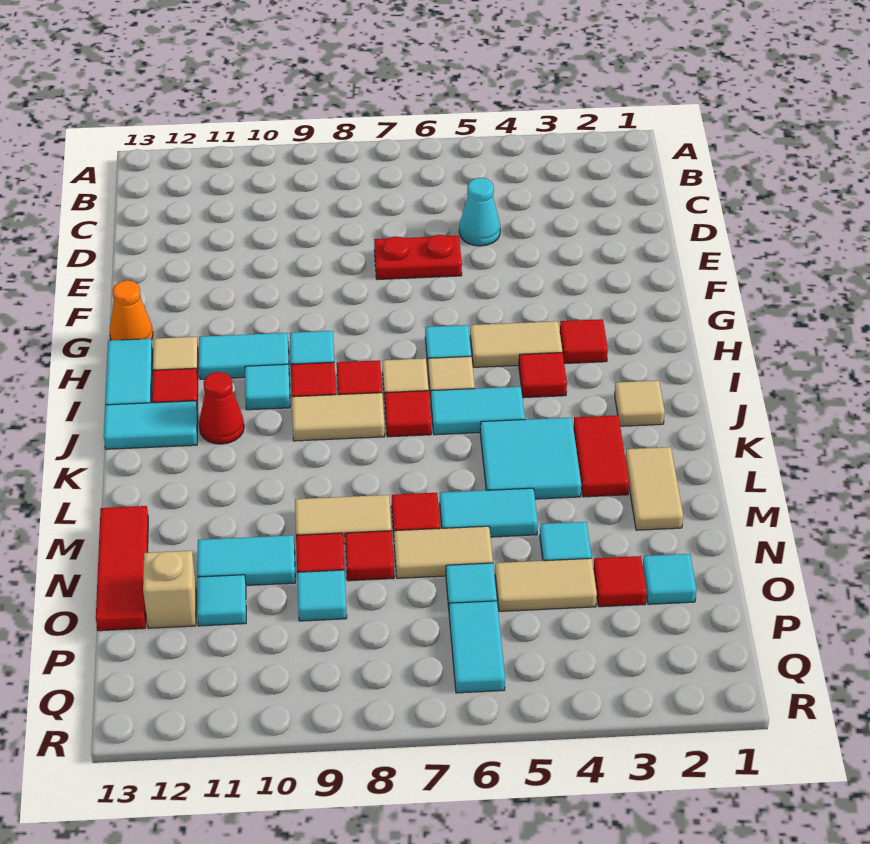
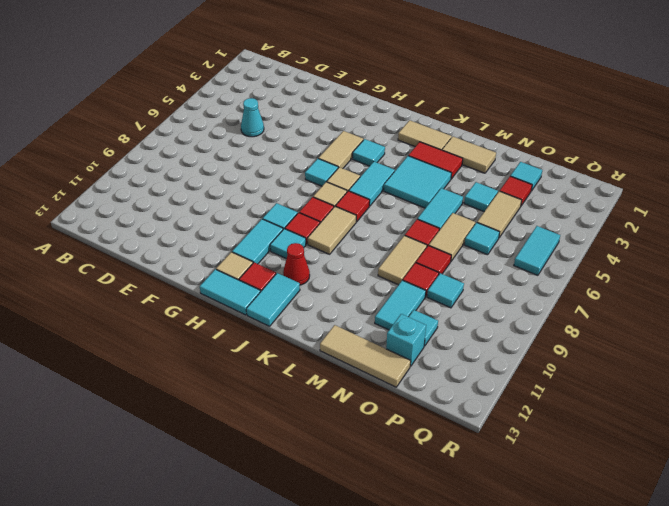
red plate E6:E7 level 1 -> none
orange cone G13 level 1 -> none
red tile H3 level 1 -> none
red tile I4 level 1 -> cyan tile I4 level 1
tan tile J2 level 1 -> tan tile J2:K2 level 1
red tile M13:O13 level 1 -> tan tile M13:O13 level 1
tan brick O12 level 1 -> cyan brick O12 level 1
cyan tile P6:Q6 level 1 -> cyan tile Q5:Q6 level 1

